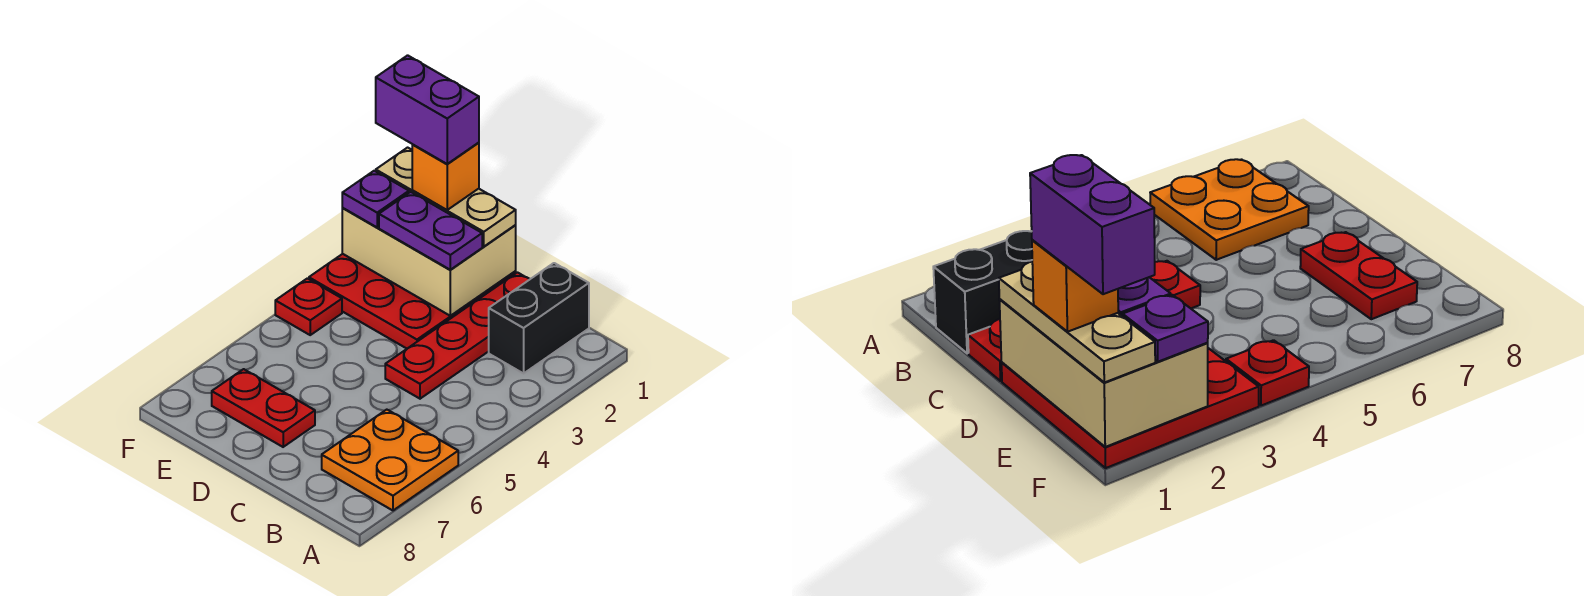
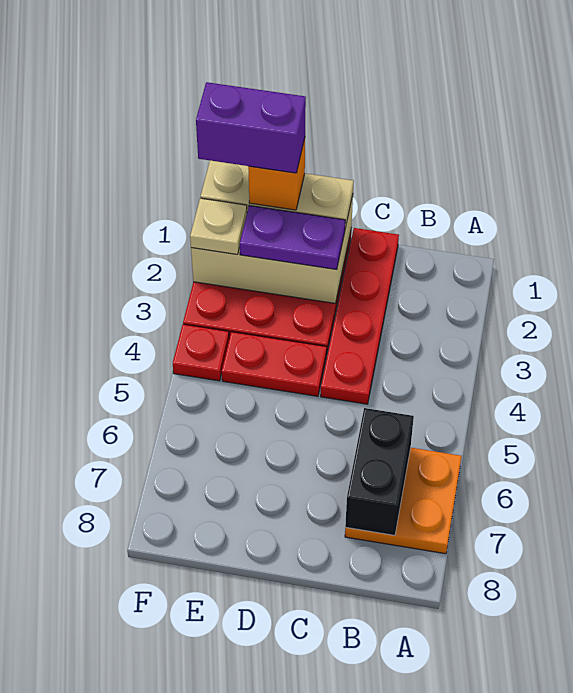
black brick B1:B2 level 1 -> black brick B6:B7 level 2
red plate D7:E7 level 1 -> red plate D4:E4 level 1
purple plate F2 level 3 -> tan plate F2 level 3

